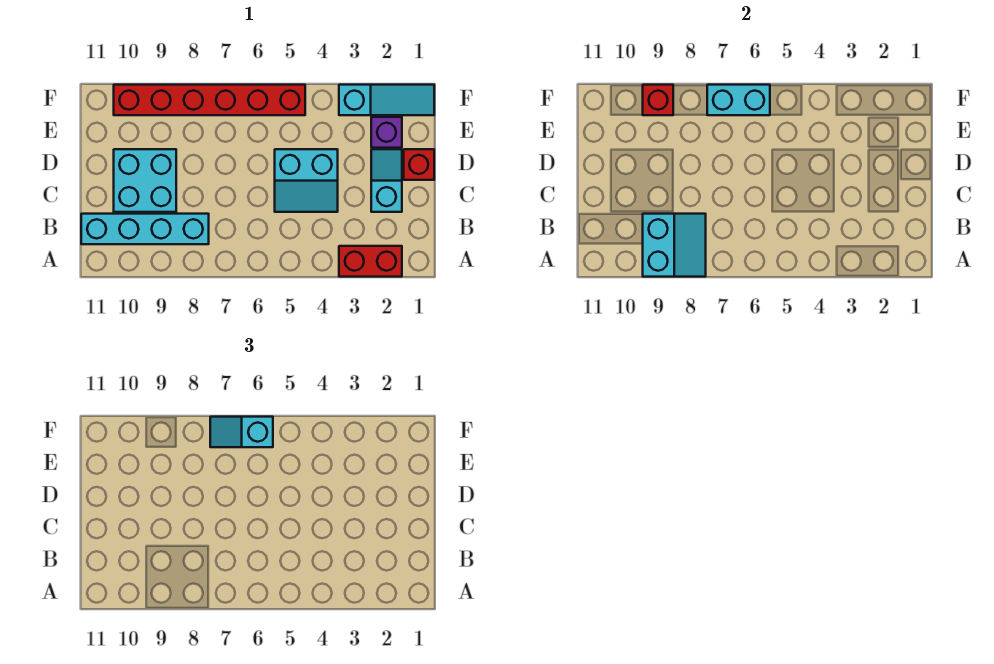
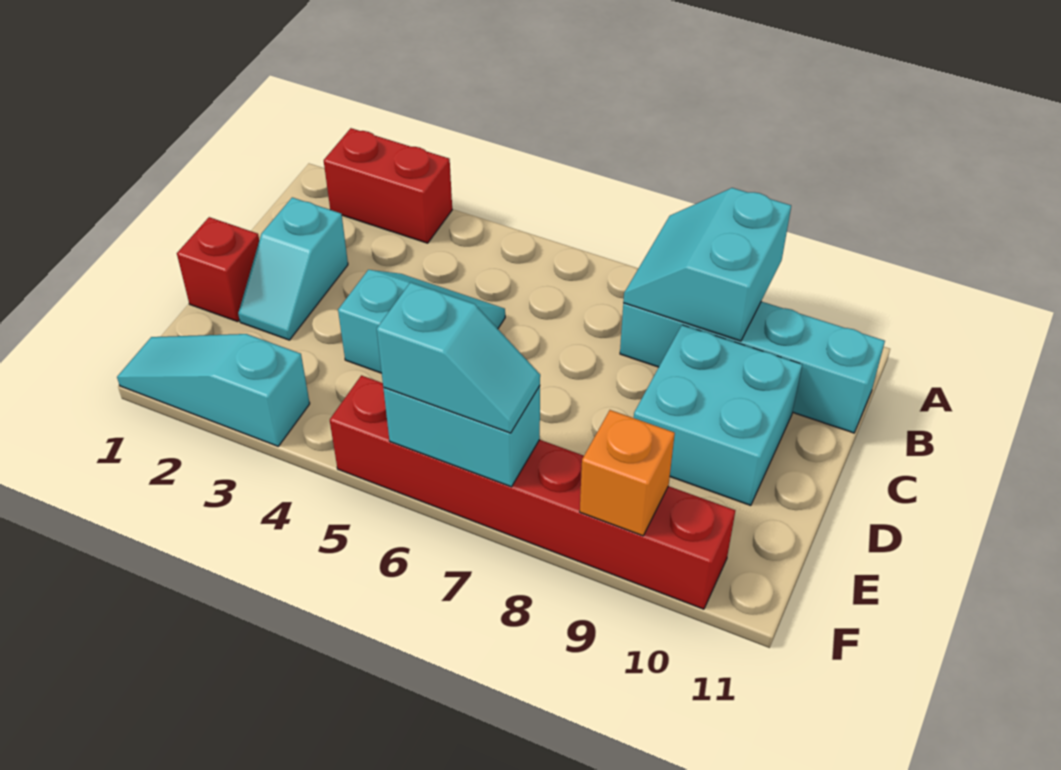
purple brick E2 level 1 -> none
red brick F9 level 2 -> orange brick F9 level 2

